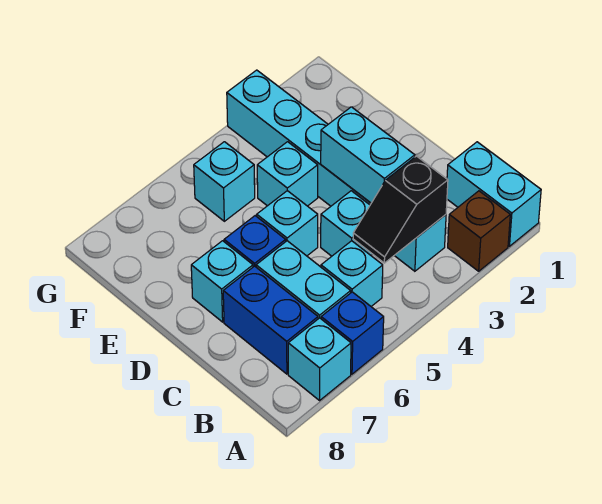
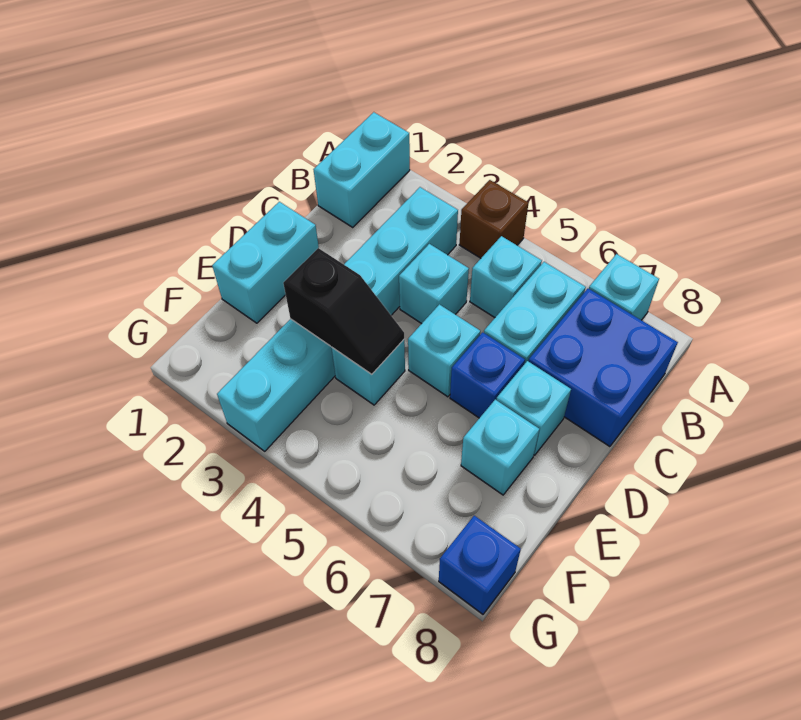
brown brick A2 level 1 -> brown brick A4 level 1
blue brick A6 level 1 -> blue brick G8 level 1
black slope B3:B4 level 2 top 3 -> black slope E3:E4 level 2 top 3
blue brick B7:C7 level 1 -> blue brick B7:C8 level 1
cyan brick C3:D3 level 2 -> cyan brick D1:E1 level 1
cyan brick F5 level 1 -> cyan brick E7 level 1

